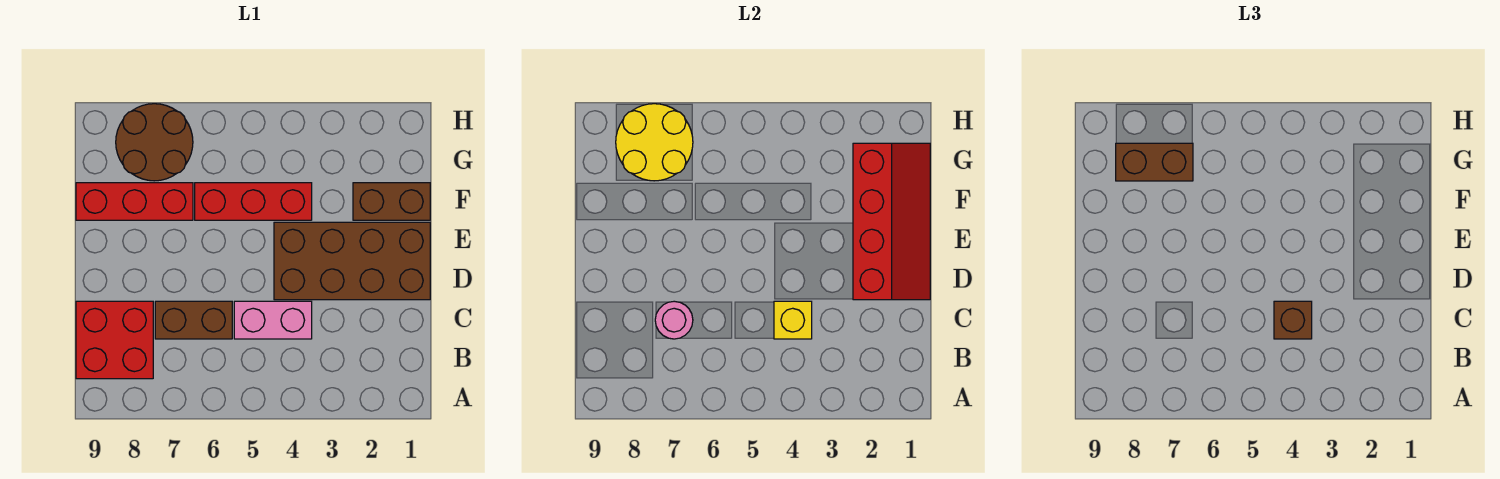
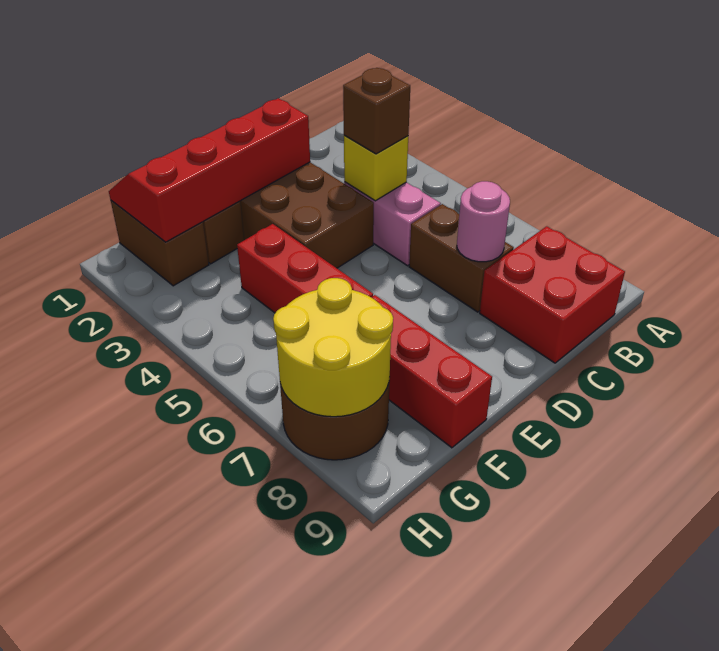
brown brick G7:G8 level 3 -> brown brick G1:G2 level 1

